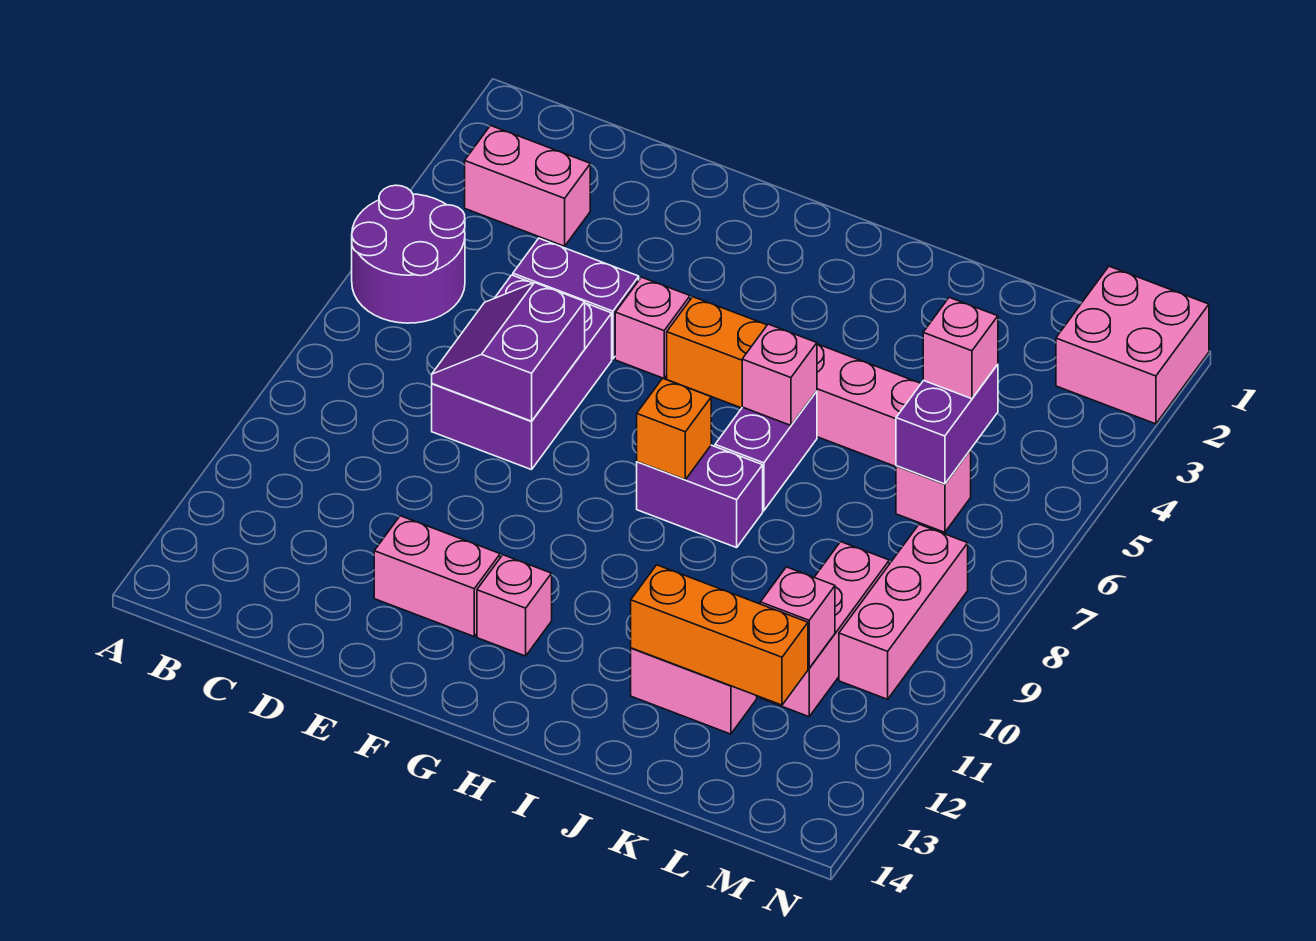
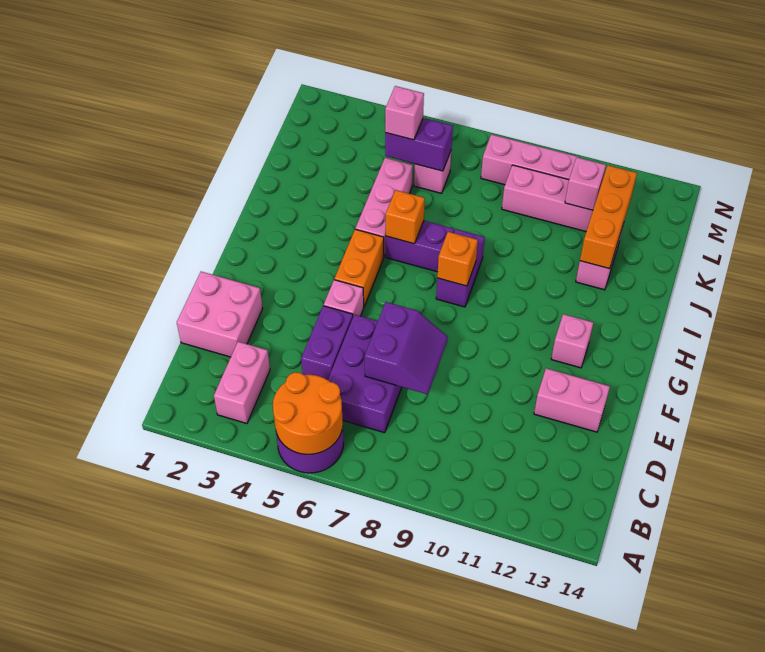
none -> orange round brick A5:B6 level 2
purple brick D6:E8 level 1 -> purple brick C6:E7 level 1
purple slope D7:E8 level 2 top E -> purple slope D7:E8 level 2 top 7
pink brick E12:F12 level 1 -> pink brick E12:E13 level 1
pink brick I6 level 2 -> orange brick I6 level 2
pink brick M1:N2 level 1 -> pink brick D1:E2 level 1

